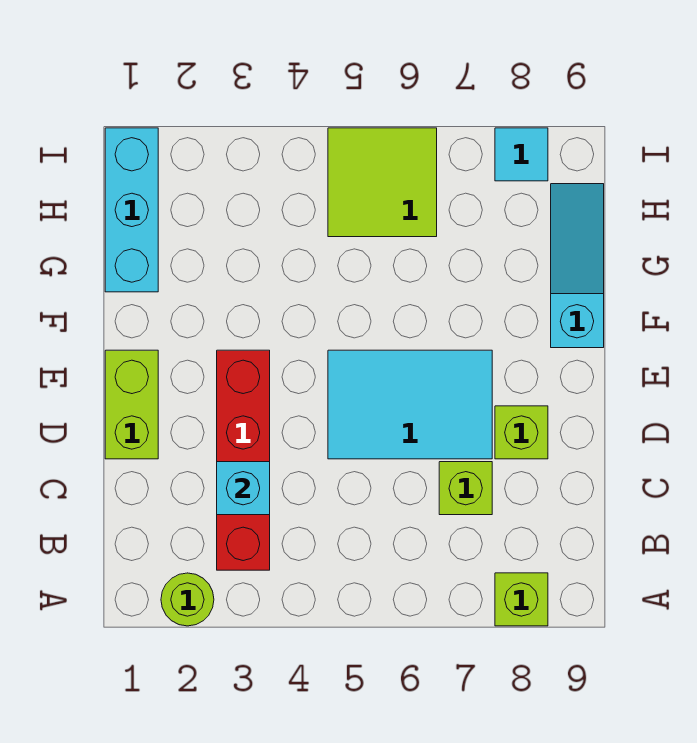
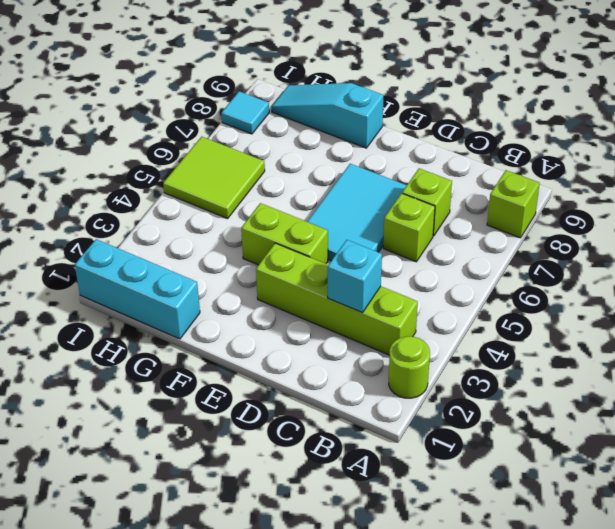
red brick B3:E3 level 1 -> lime brick B3:E3 level 1
lime brick D1:E1 level 1 -> lime brick E4:F4 level 1
lime brick D8 level 1 -> lime brick C6 level 1

